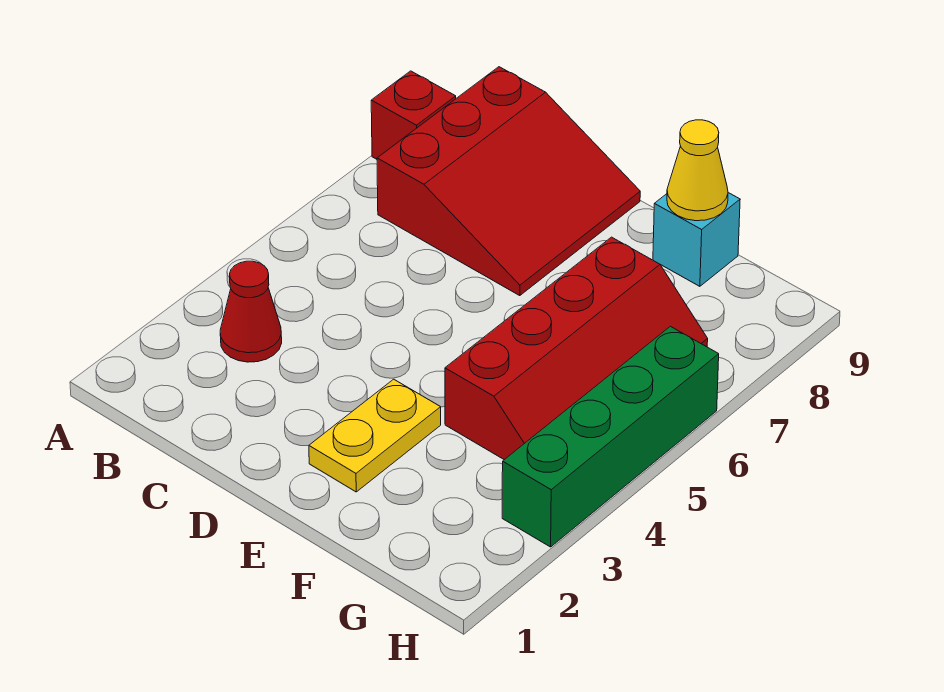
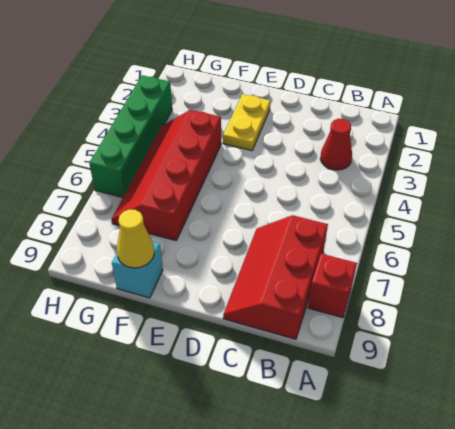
red slope B7:D9 level 1 top B -> red slope B7:C9 level 1 top B

